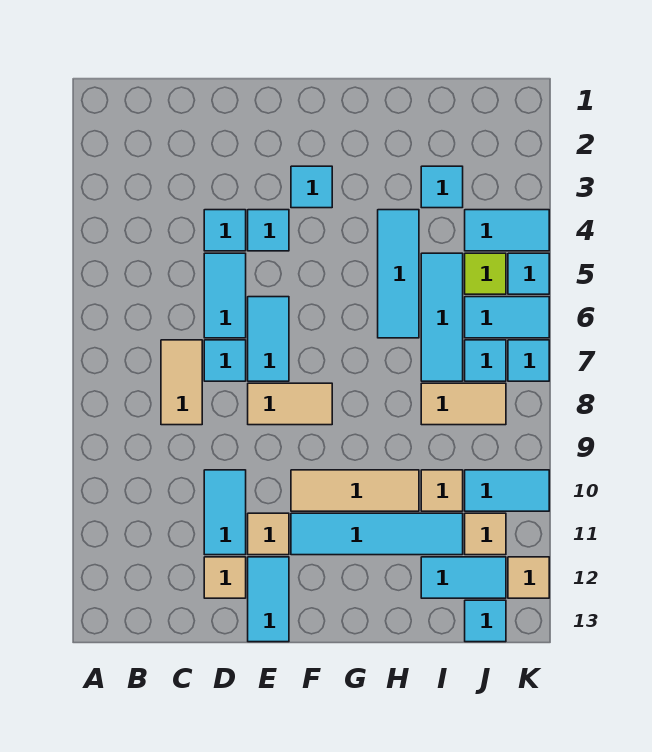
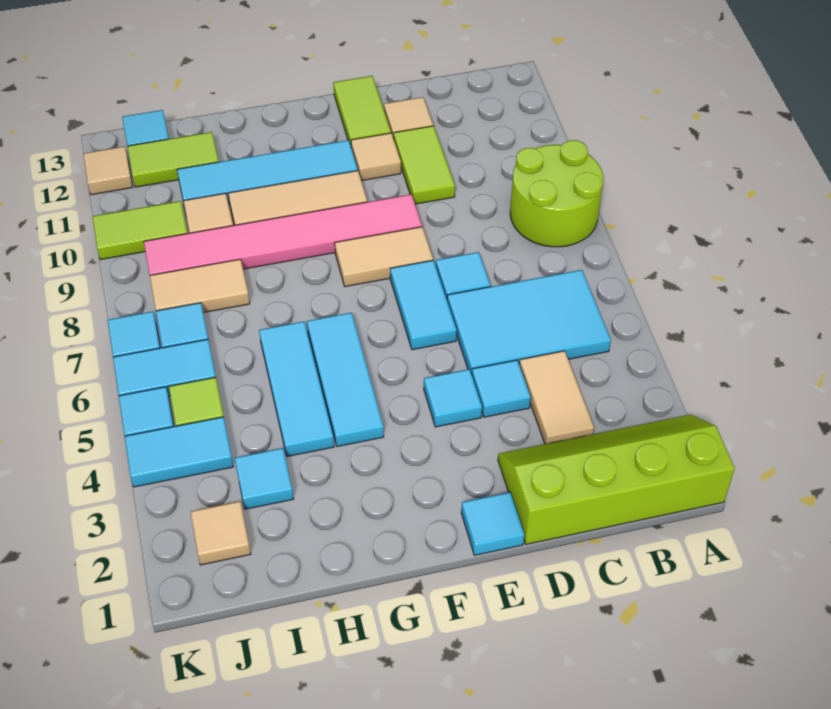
none -> lime slope A1:D2 level 1 top 1
none -> lime round brick A8:B9 level 1
tan tile C7:C8 level 1 -> tan tile C3:C4 level 1
cyan tile D5:D6 level 1 -> cyan tile B5:D6 level 1
cyan tile D10:D11 level 1 -> lime tile D10:D11 level 1
none -> pink tile E9:J9 level 1
cyan tile E12:E13 level 1 -> lime tile E12:E13 level 1
cyan tile F3 level 1 -> cyan tile E1 level 1
cyan tile I5:I7 level 1 -> cyan tile G4:G6 level 1
cyan tile I12:J12 level 1 -> lime tile I12:J12 level 1
cyan tile J10:K10 level 1 -> lime tile J10:K10 level 1
tan tile J11 level 1 -> tan tile J2 level 1

